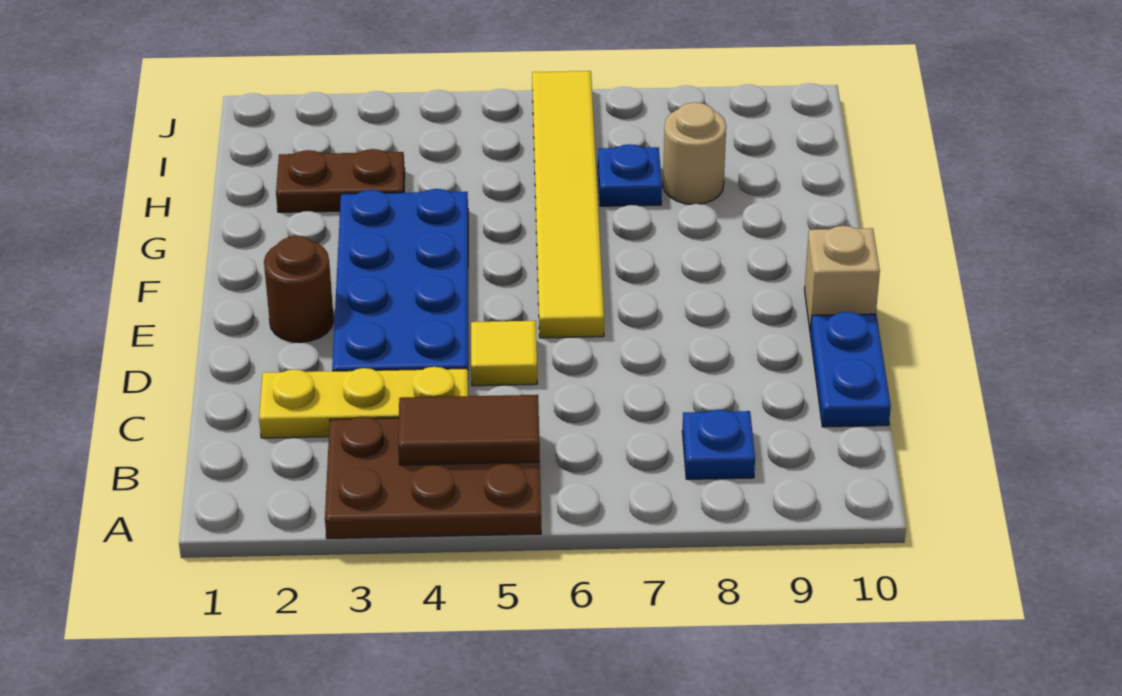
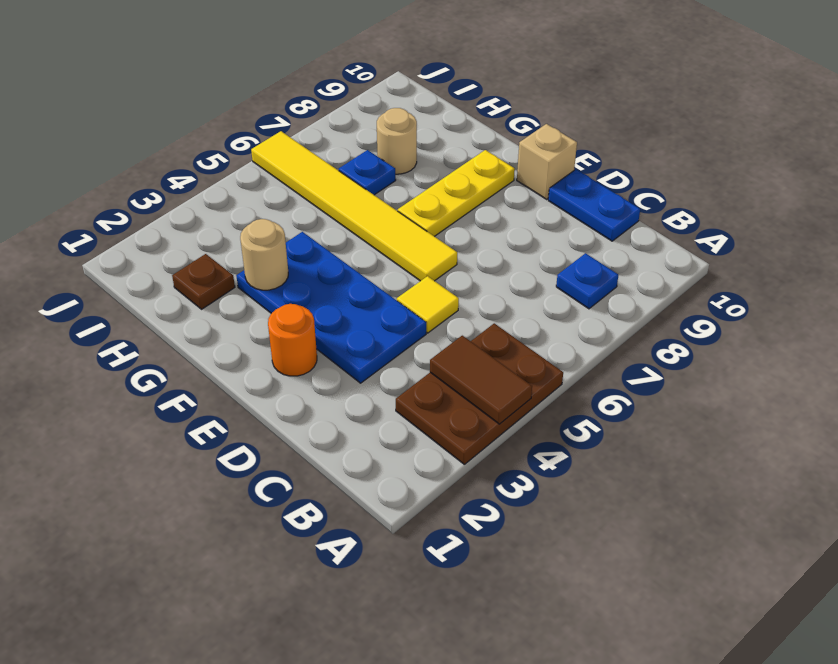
brown tile B4:B5 level 2 -> brown tile A4:B4 level 2
yellow plate C2:C4 level 1 -> yellow plate F7:F9 level 1
brown round brick E2 level 1 -> orange round brick E2 level 1
none -> tan round brick G3 level 2
brown plate H2:H3 level 1 -> brown plate H2 level 1

